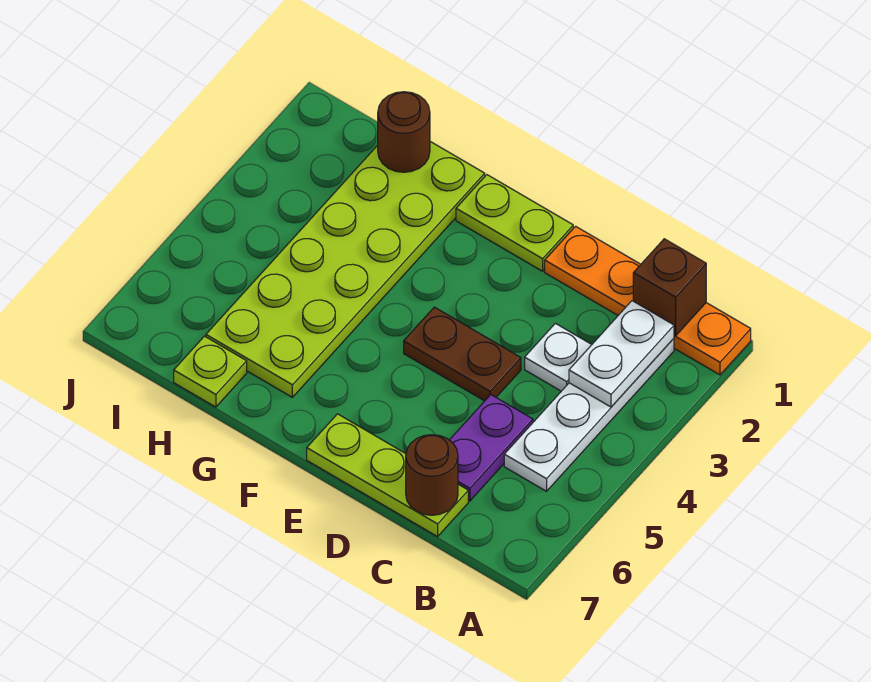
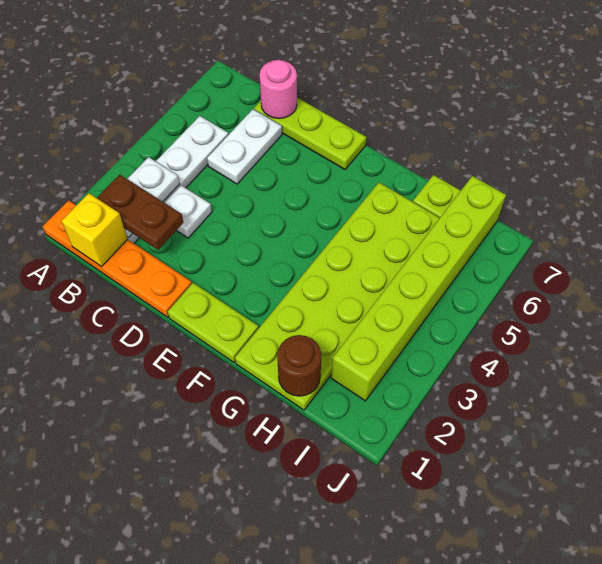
brown brick B1 level 2 -> yellow brick B1 level 2
purple plate C5:C6 level 1 -> white plate C5:C6 level 1
brown round brick C7 level 2 -> pink round brick C7 level 2
brown plate D4:E4 level 1 -> brown plate B2:C2 level 3
none -> lime brick I2:I7 level 1

